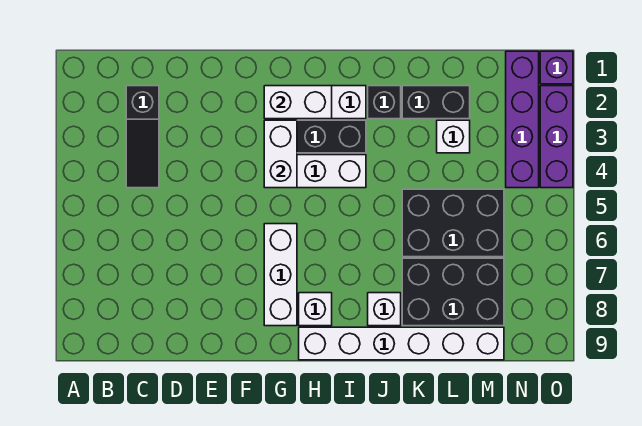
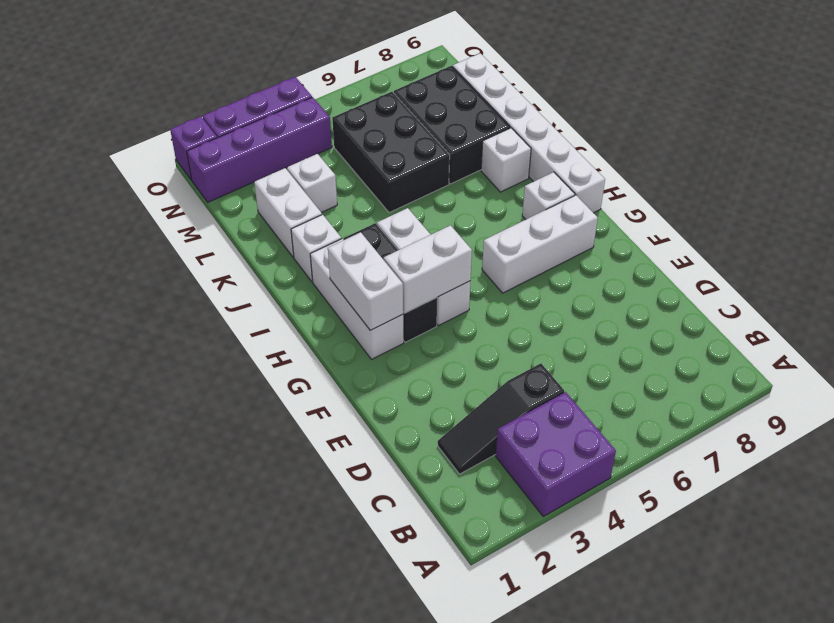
none -> purple brick A3:B4 level 1
black slope C2:C4 level 1 top 2 -> black slope C2:C4 level 1 top 4
black brick J2 level 1 -> white brick J2 level 1
black brick K2:L2 level 1 -> white brick K2:L2 level 1

